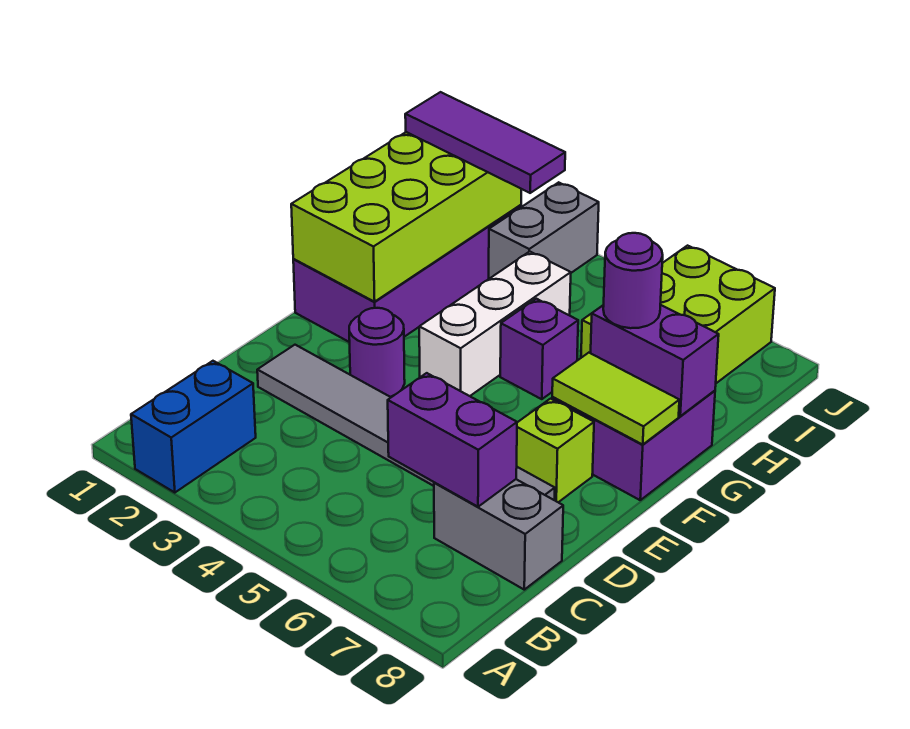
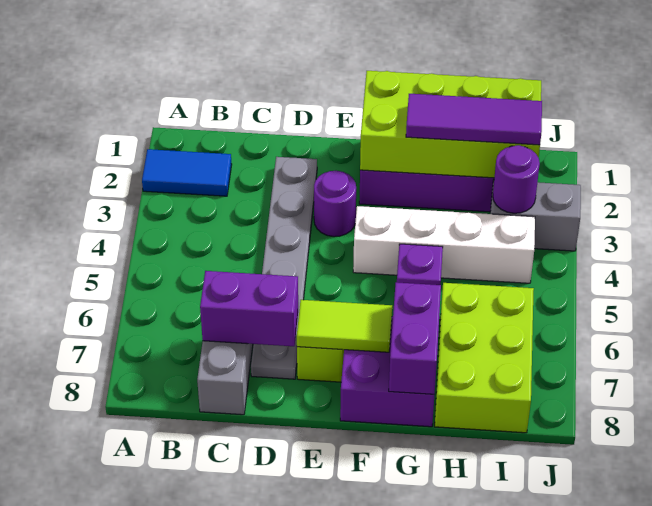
blue brick A2:B2 level 1 -> blue tile A2:B2 level 1
purple brick C6:C7 level 2 -> purple brick C7:D7 level 2
grey tile D2:D7 level 1 -> grey plate D2:D7 level 1
white brick F4:H4 level 1 -> white brick F4:I4 level 1
lime tile F7:F8 level 2 -> lime tile E7:F7 level 2
purple round brick G7 level 3 -> purple round brick I3 level 2
lime brick H6:J7 level 1 -> lime brick H6:I8 level 1
purple tile I1:I3 level 3 -> purple tile G2:I2 level 3

